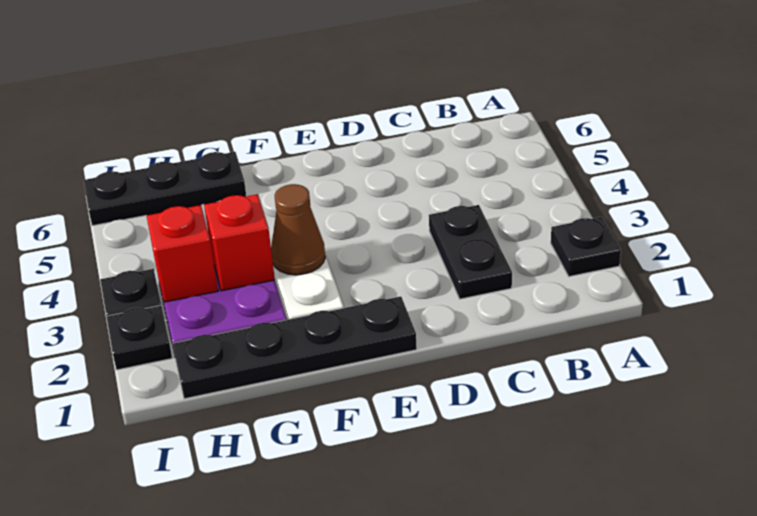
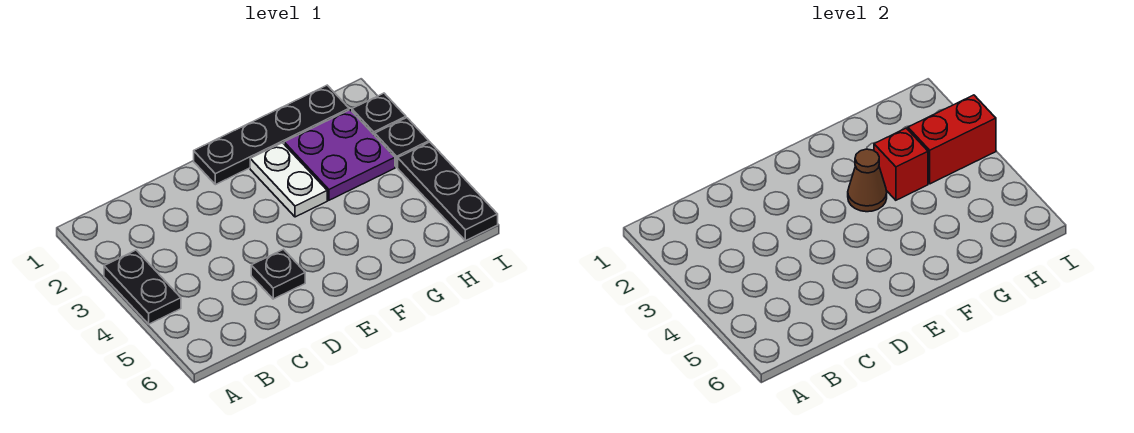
black plate A2 level 1 -> black plate D5 level 1
black plate C2:C3 level 1 -> black plate A3:A4 level 1
black plate G6:I6 level 1 -> black plate I4:I6 level 1
red brick H3 level 2 -> red brick H3:I3 level 2

